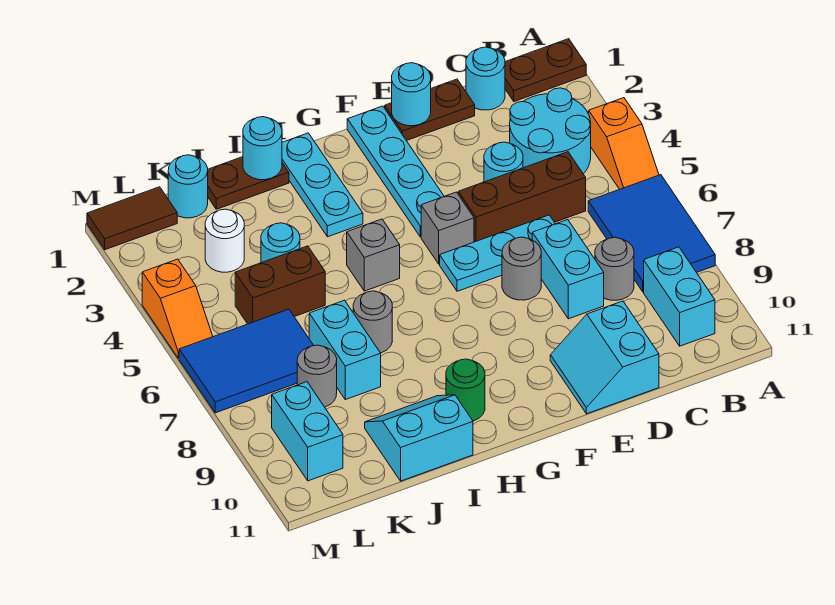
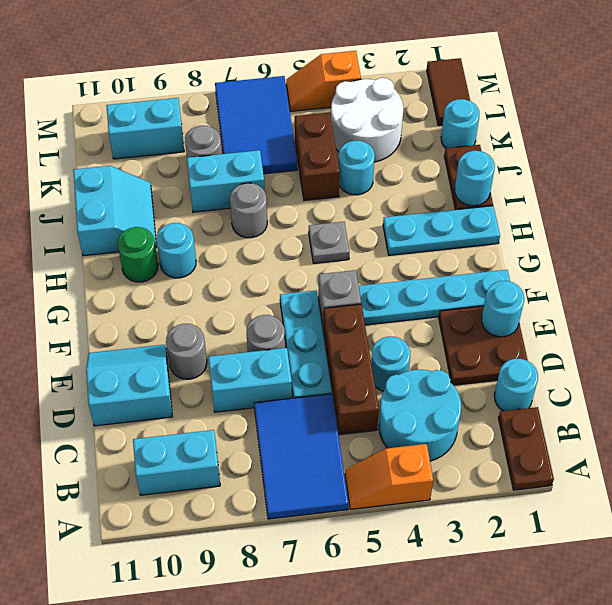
blue tile A6:B8 level 1 -> blue tile A6:C7 level 1
grey round brick C8 level 1 -> grey round brick E9 level 1
brown plate D1:E1 level 1 -> brown plate D1:E2 level 1
grey brick H5 level 1 -> grey plate H5 level 1
none -> cyan round brick H9 level 1
white round brick K3 level 1 -> white round brick K3:L4 level 1

